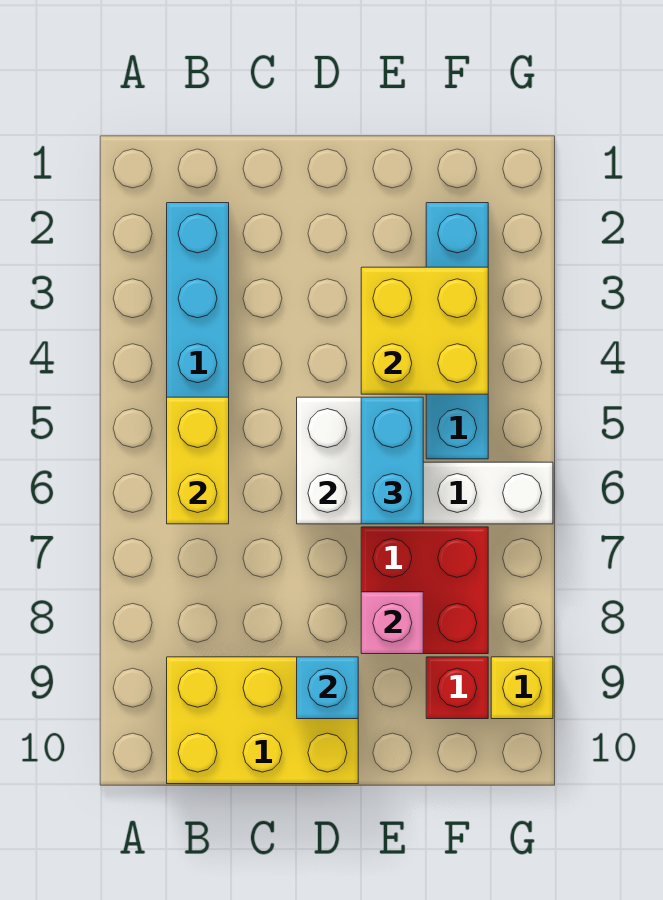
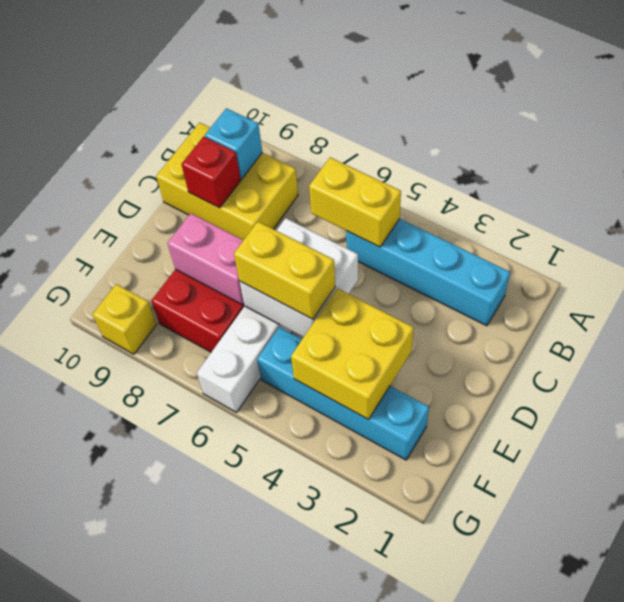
yellow brick B9:D10 level 1 -> yellow brick B8:C10 level 1
cyan brick D9 level 2 -> cyan brick B9 level 2
cyan brick E5:E6 level 3 -> yellow brick E5:E6 level 3
pink brick E8 level 2 -> pink brick E7:E8 level 2
red brick F9 level 1 -> red brick C9 level 2

